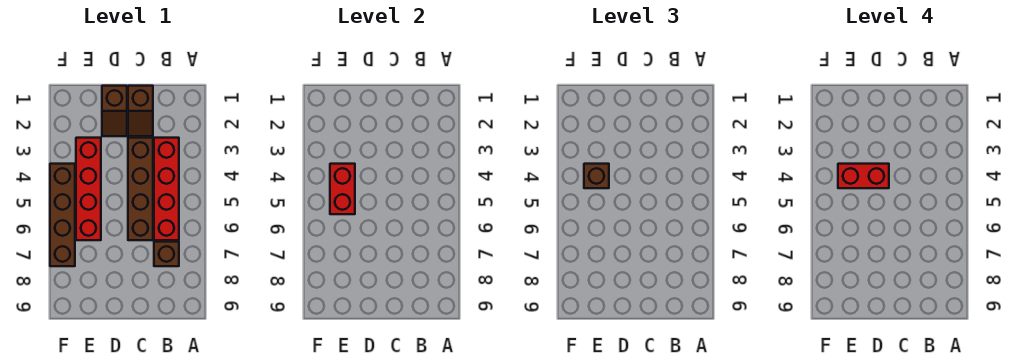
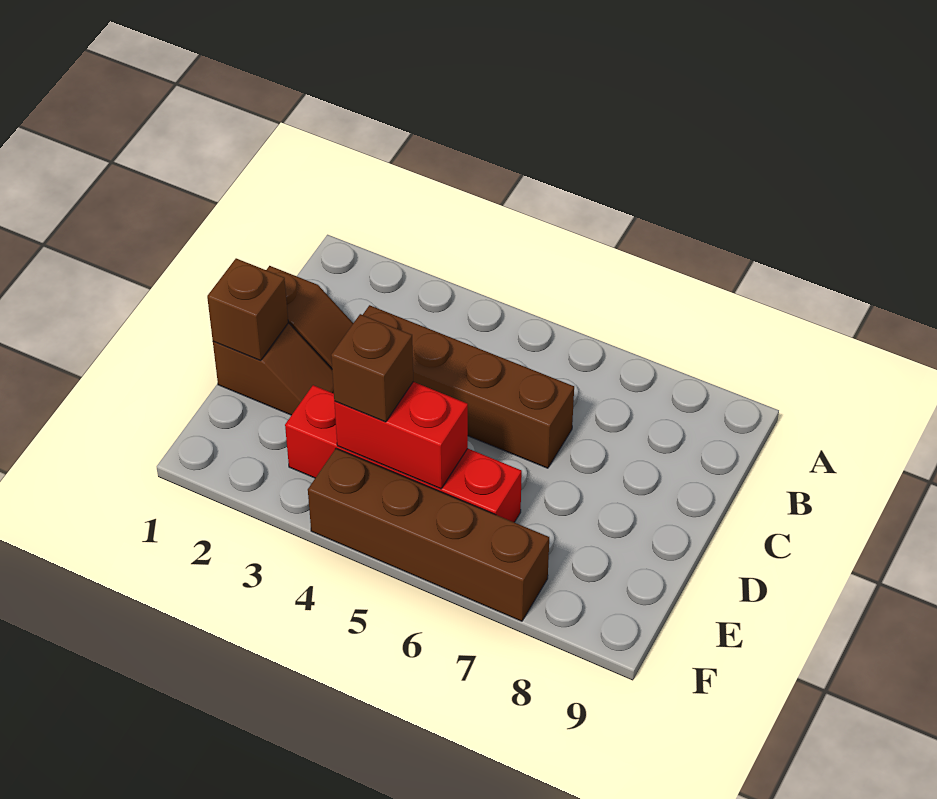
red brick B3:B6 level 1 -> none
brown brick B7 level 1 -> brown brick D1 level 2
red brick D4:E4 level 4 -> none

